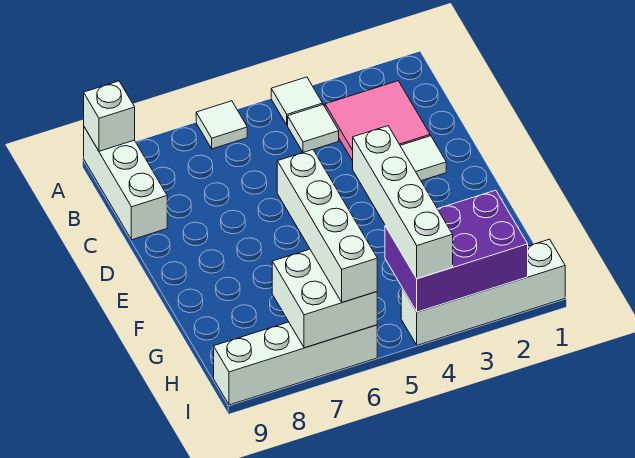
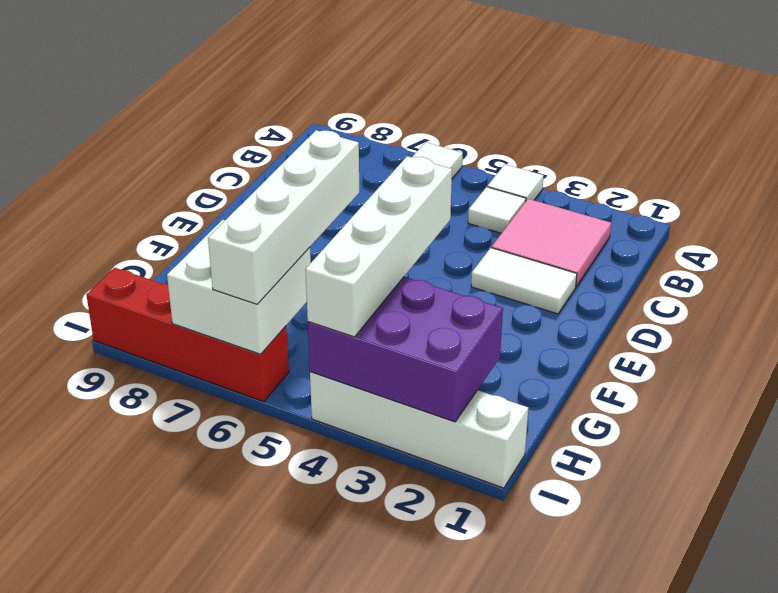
white brick A9:C9 level 1 -> none
white brick A9 level 2 -> none
white brick I6:I9 level 1 -> red brick I6:I9 level 1

